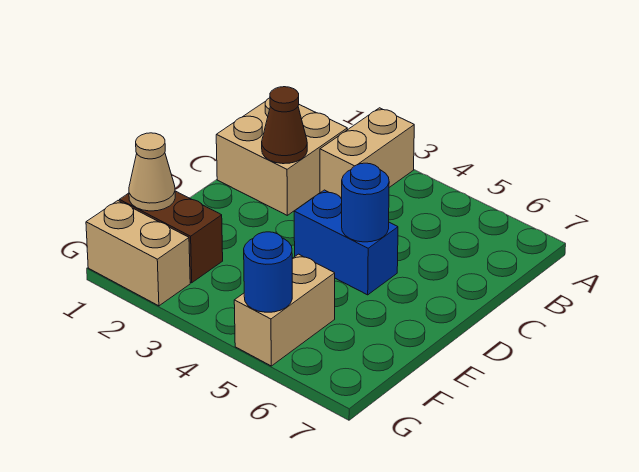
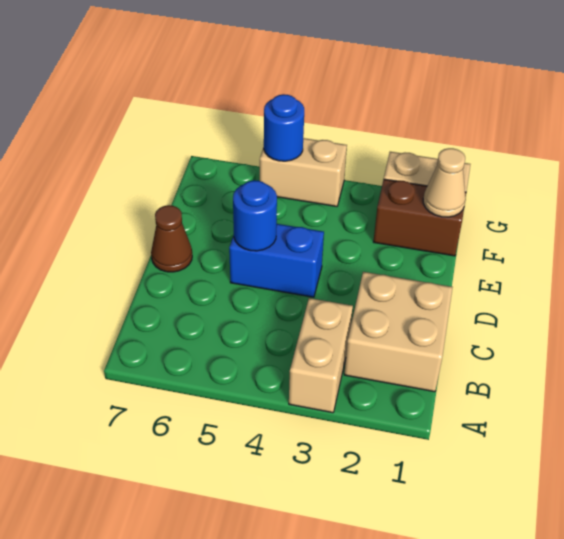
brown cone C2 level 2 -> brown cone D7 level 1
tan brick F5:G5 level 1 -> tan brick G4:G5 level 1

